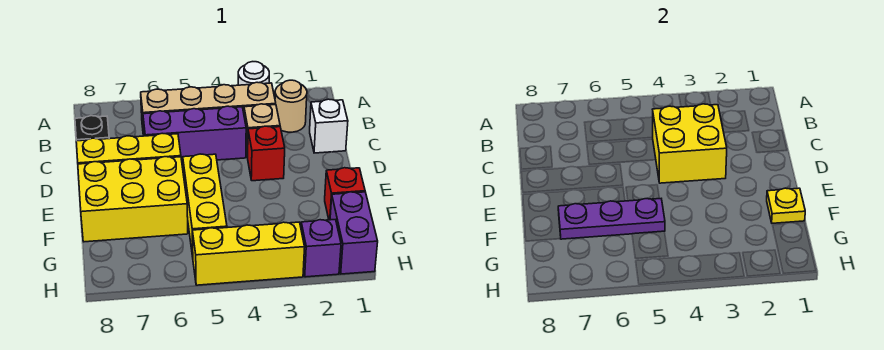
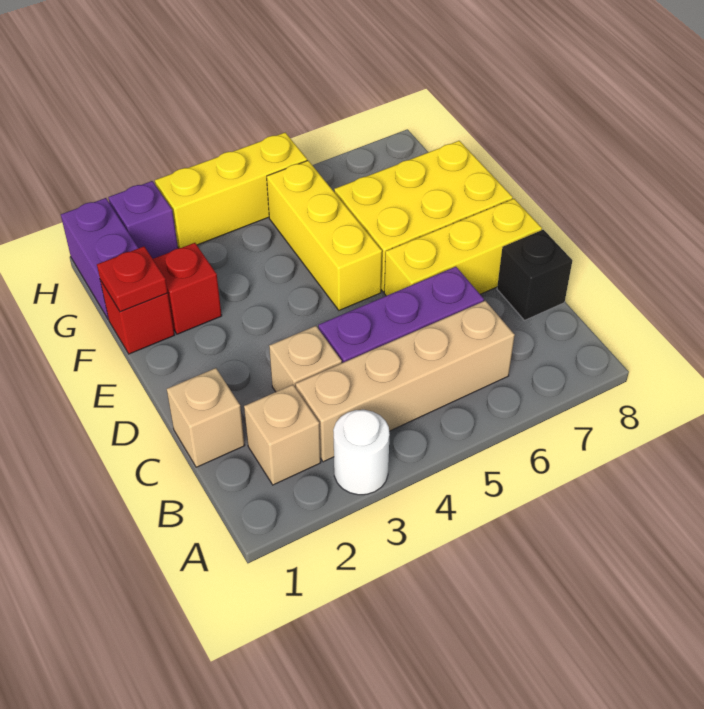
tan round brick B2 level 1 -> tan brick B2 level 1
white brick C1 level 1 -> tan brick C1 level 1
yellow brick C3:D4 level 2 -> none
red brick D3 level 1 -> red brick F2 level 1
yellow plate F1 level 2 -> red plate F1 level 2
purple plate F5:F7 level 2 -> none

